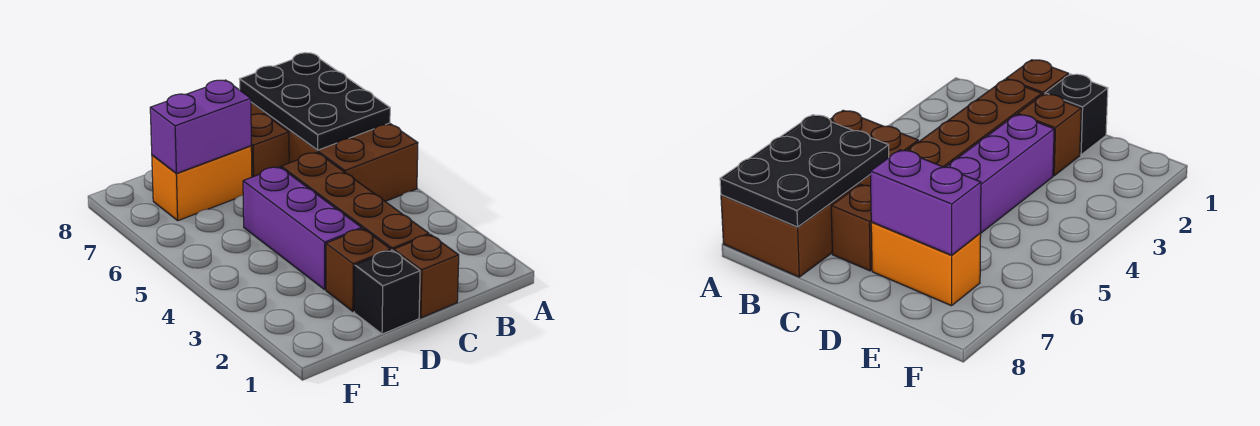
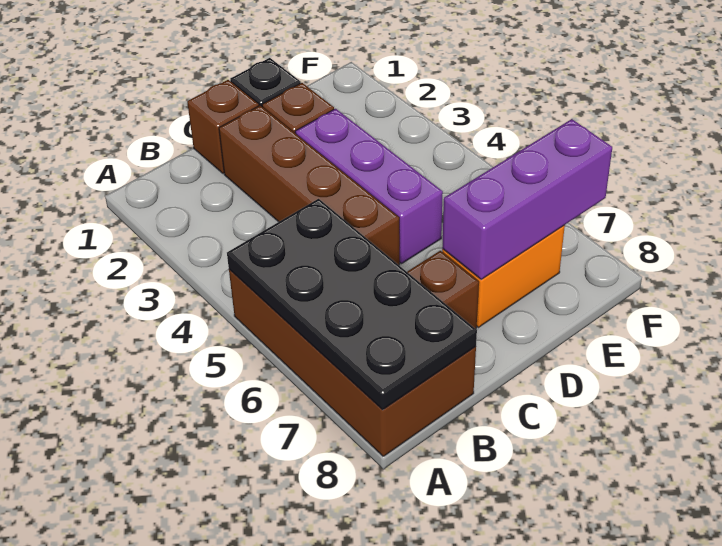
black plate A6:B8 level 2 -> black plate A5:B8 level 2
purple brick D7:E7 level 2 -> purple brick D7:F7 level 2

